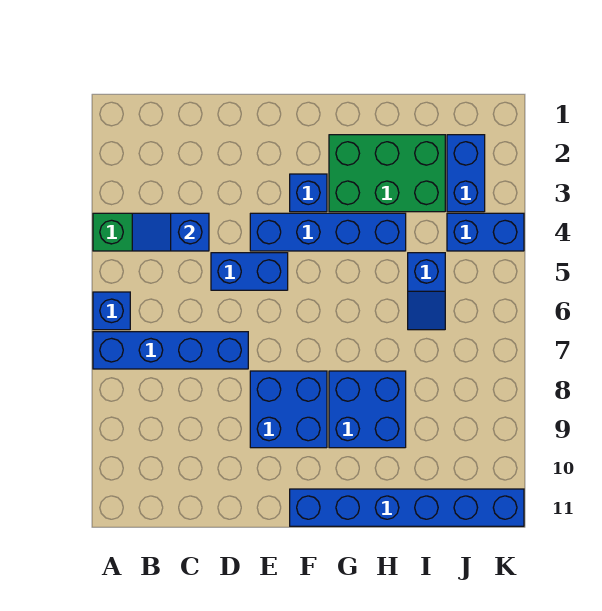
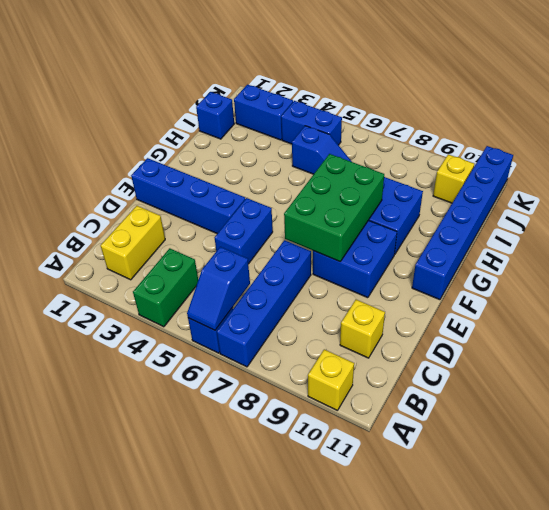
none -> yellow brick A10 level 1
none -> yellow brick B2:C2 level 1
blue slope B4:C4 level 2 top C -> blue slope A6:B6 level 2 top B
none -> yellow brick C10 level 1
blue brick E4:H4 level 1 -> blue brick E1:E4 level 1
blue brick F3 level 1 -> blue brick I1 level 1
green brick G2:I3 level 1 -> green brick E7:G8 level 2
blue brick J4:K4 level 1 -> blue brick J4:J5 level 1
none -> yellow brick J10 level 1

